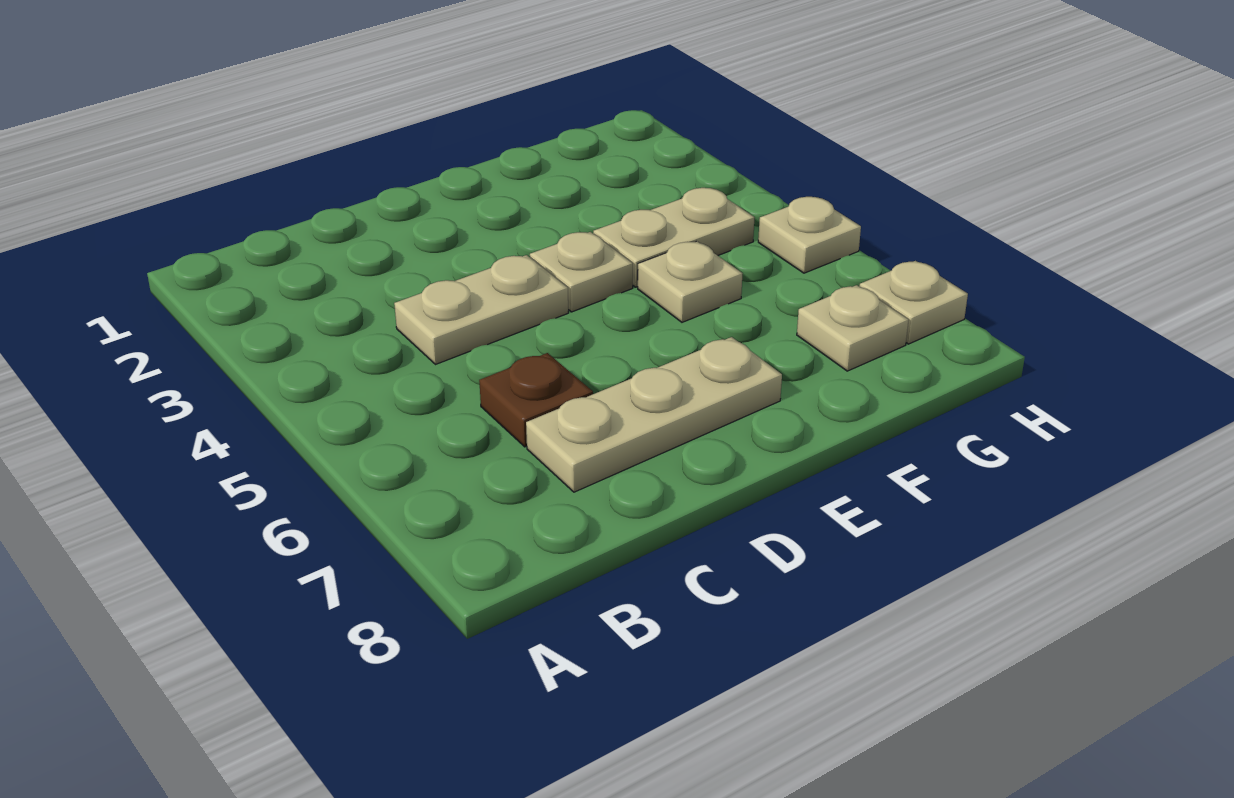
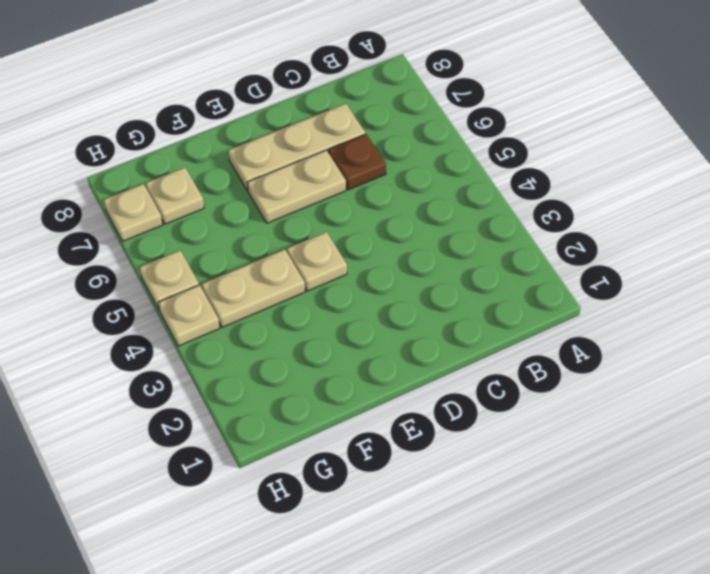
tan plate C4:D4 level 1 -> tan plate D6:E6 level 1
tan plate F5 level 1 -> tan plate H4 level 1

